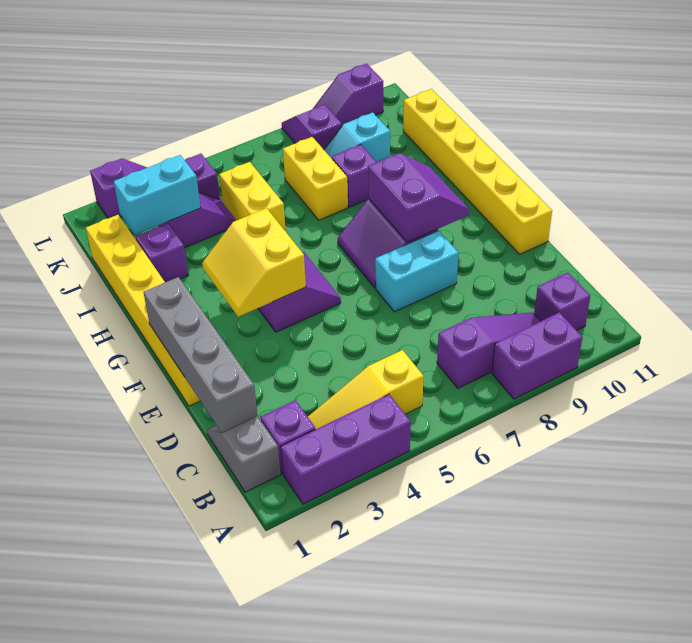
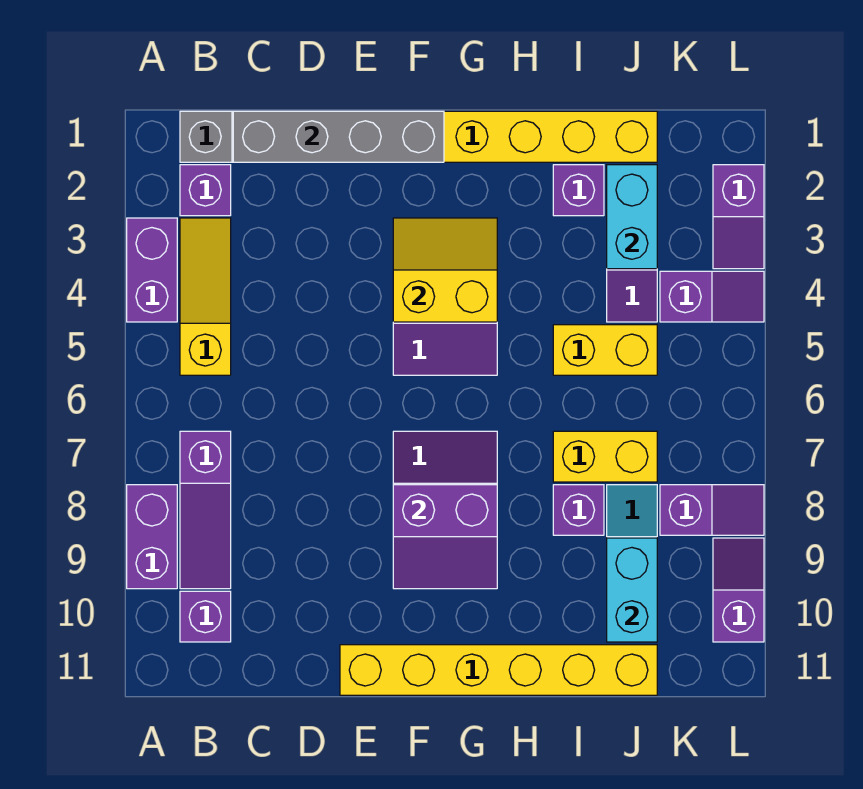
purple brick A2:A4 level 1 -> purple brick A3:A4 level 1
cyan brick E7:E8 level 1 -> cyan brick J9:J10 level 2

